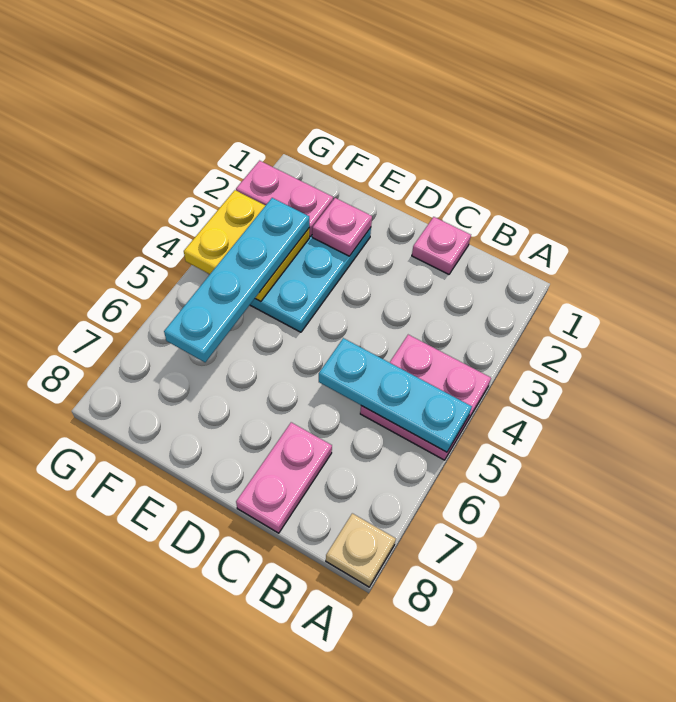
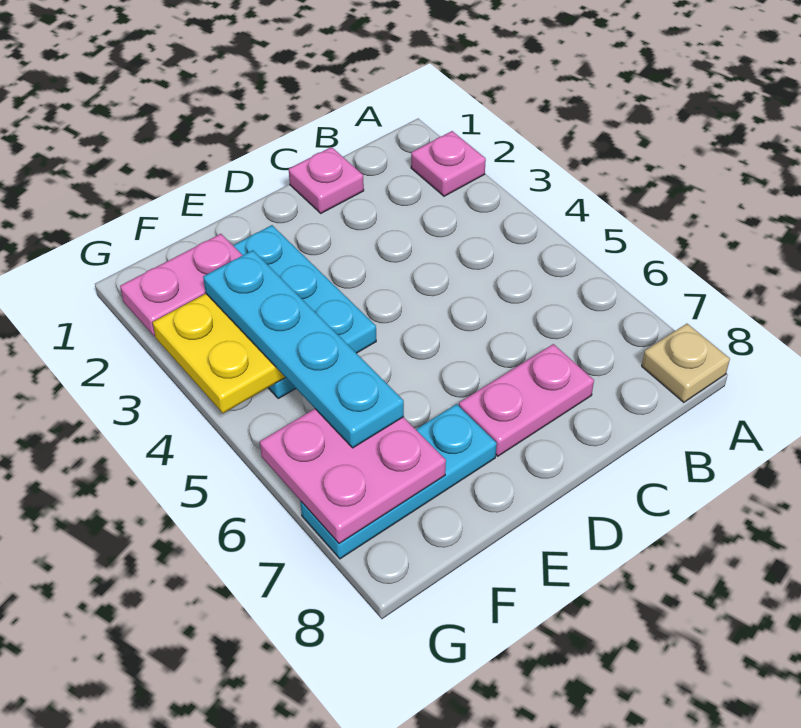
pink plate A4:B5 level 1 -> pink plate F6:G7 level 2
cyan plate A5:C5 level 2 -> cyan plate E7:G7 level 1
pink plate C7:C8 level 1 -> pink plate C7:D7 level 1
pink plate E2 level 2 -> pink plate A2 level 1

